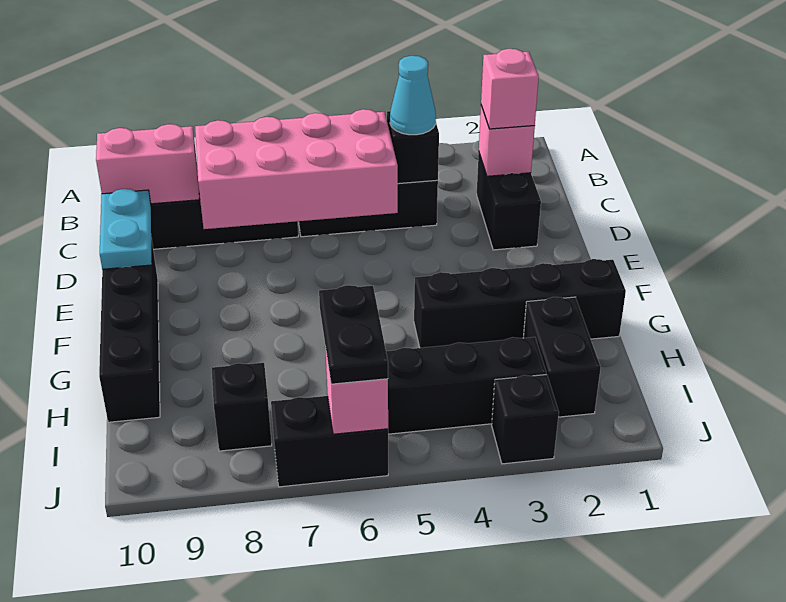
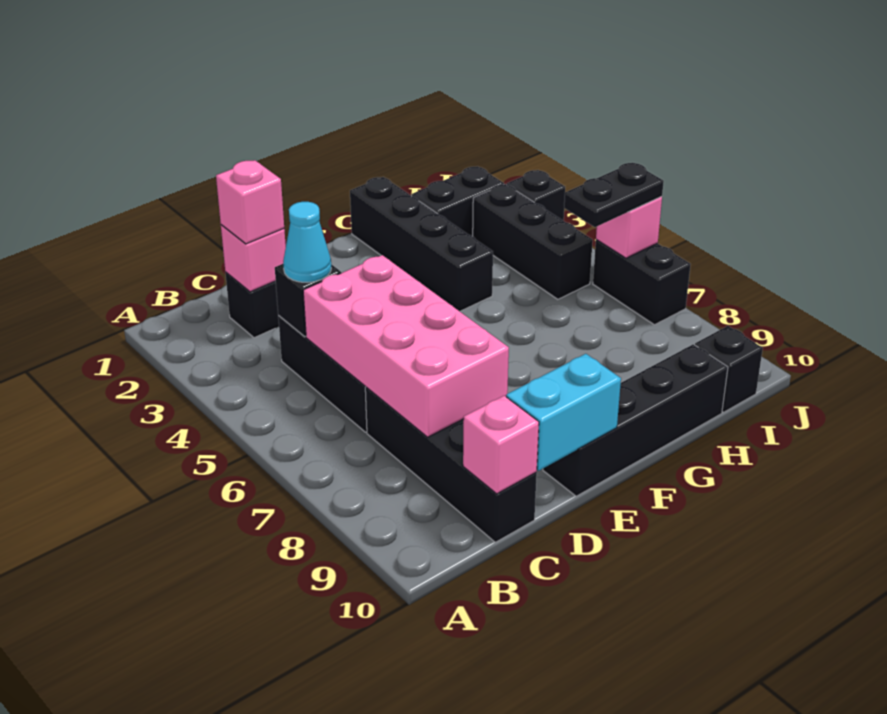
pink brick C9:C10 level 2 -> pink brick C10 level 2
cyan plate D10:E10 level 2 -> cyan brick D10:E10 level 2
black brick I8 level 1 -> black brick I10 level 1

